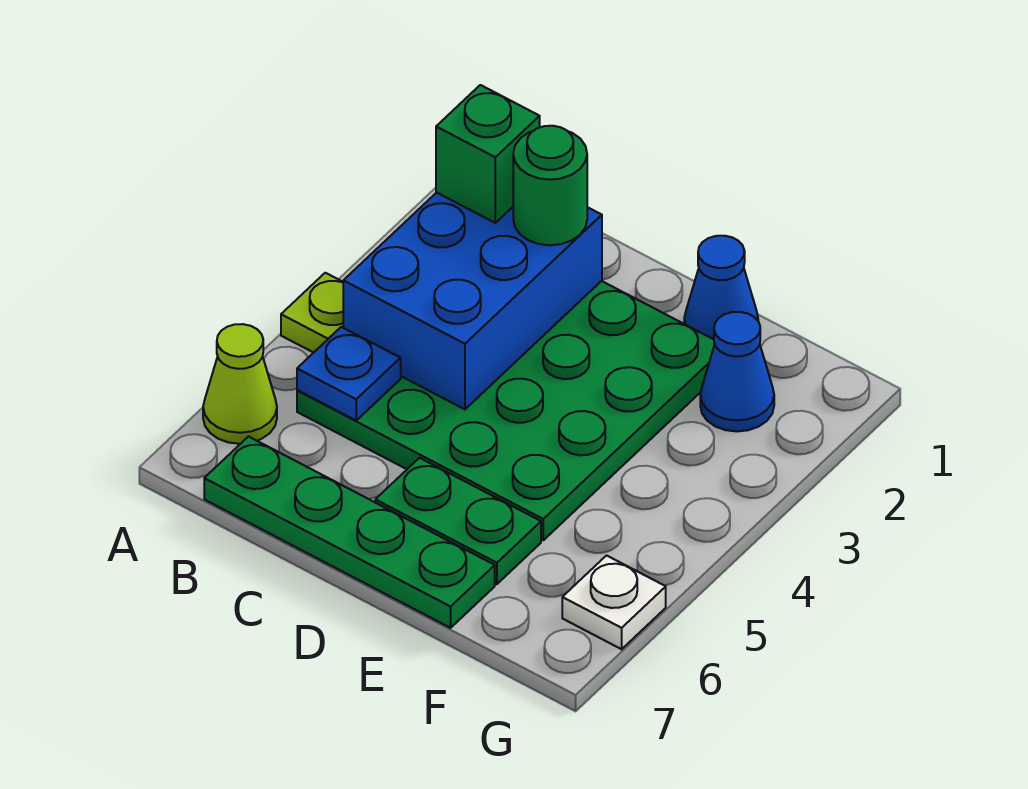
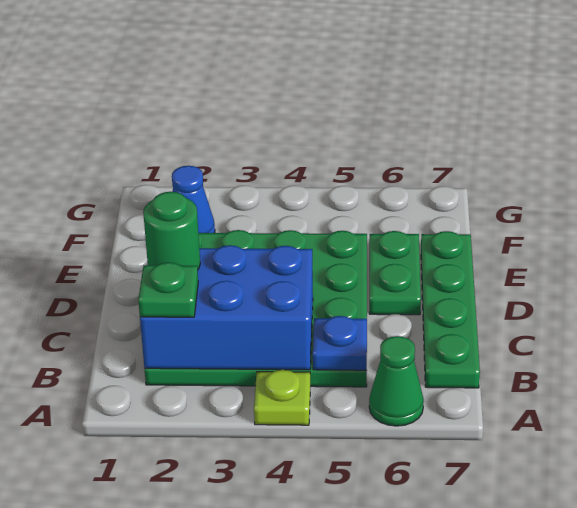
lime cone A6 level 1 -> green cone A6 level 1
green brick B2 level 3 -> green plate B2 level 3
blue cone E1 level 1 -> none
white plate G6 level 1 -> none

